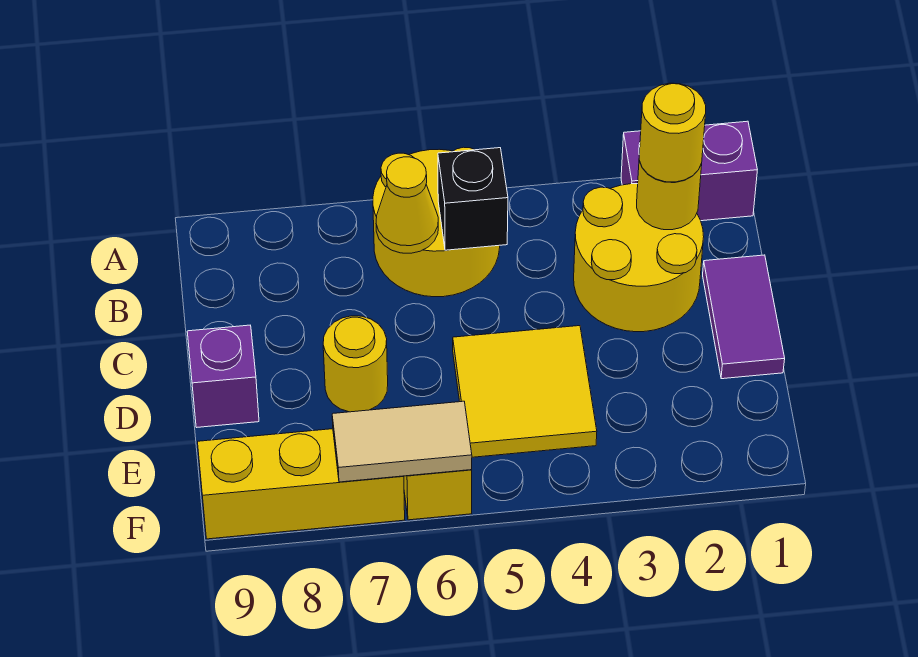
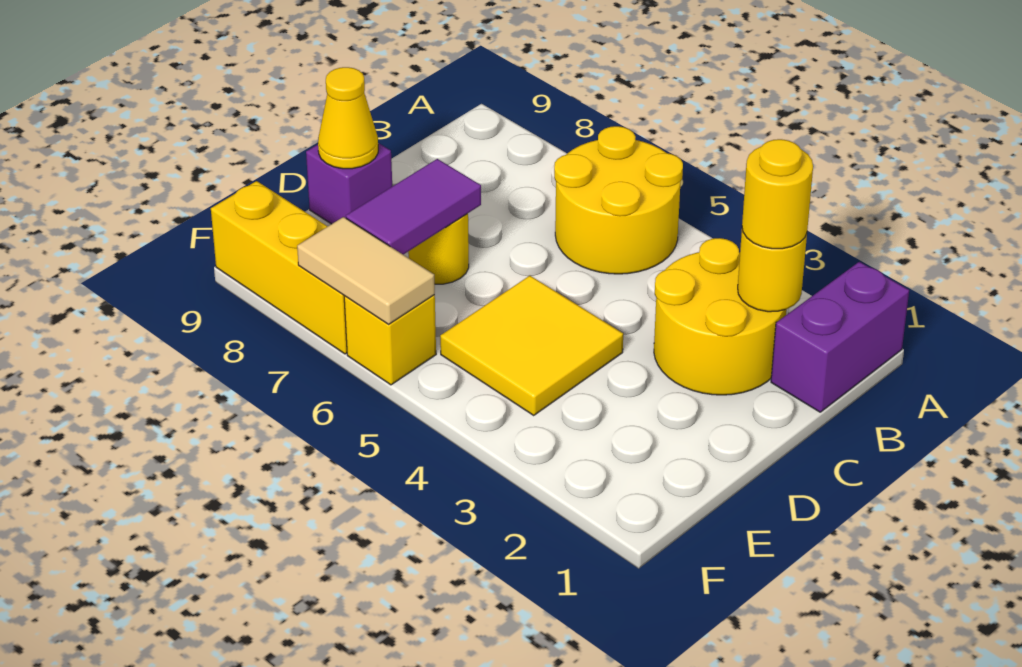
purple brick A1:A2 level 1 -> purple brick A1:B1 level 1
black brick B5 level 2 -> none
yellow cone B6 level 2 -> yellow cone D9 level 2
purple tile C1:D1 level 1 -> purple tile D7:E7 level 2

